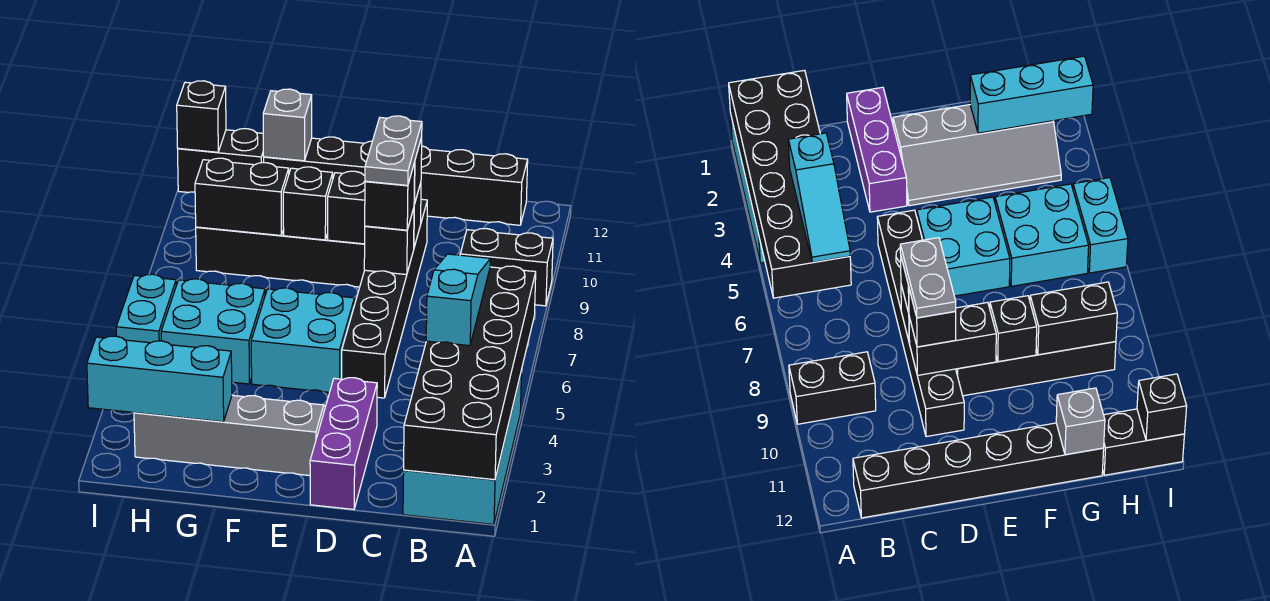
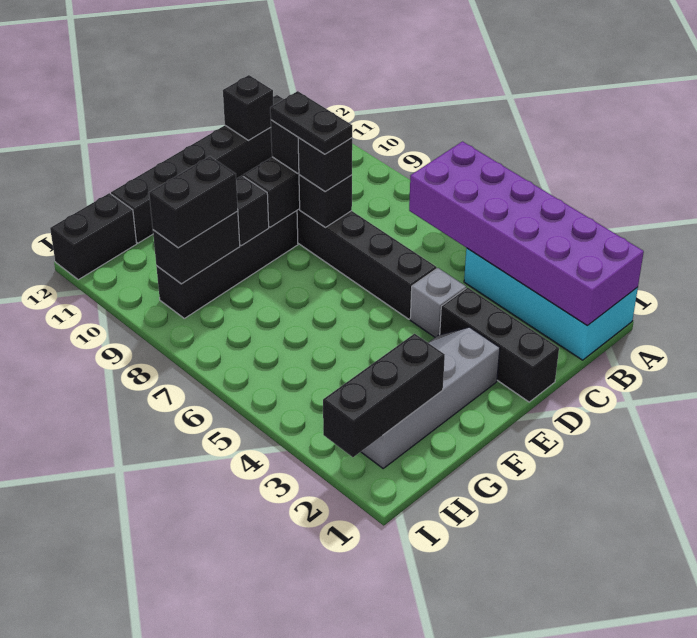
black brick A1:B6 level 2 -> purple brick A1:B6 level 2
black brick A9:B9 level 1 -> black brick G9:H9 level 3
cyan slope B4:B6 level 3 top 4 -> none
purple brick D1:D3 level 1 -> black brick D1:D3 level 1
grey plate D8:D9 level 4 -> black plate D8:D9 level 4
cyan brick E5:F6 level 1 -> none
cyan brick G2:I2 level 2 -> black brick G2:I2 level 2
cyan brick G5:H6 level 1 -> none
grey brick G12 level 2 -> grey brick D4 level 1
cyan brick I5:I6 level 1 -> none
black brick I12 level 2 -> black brick C12 level 2

